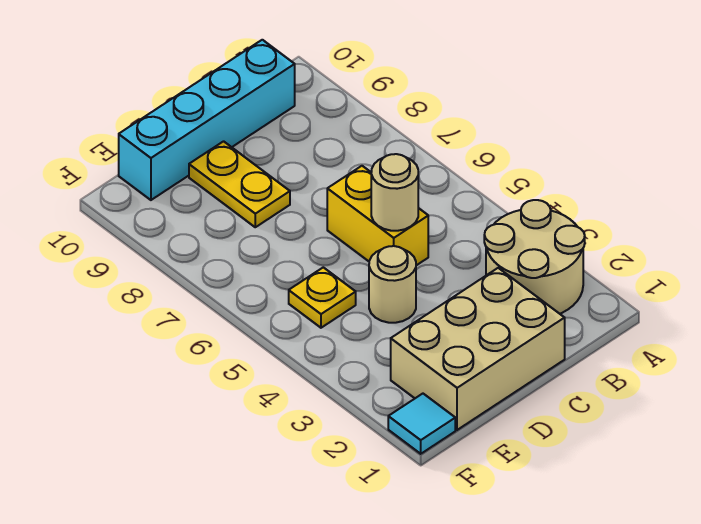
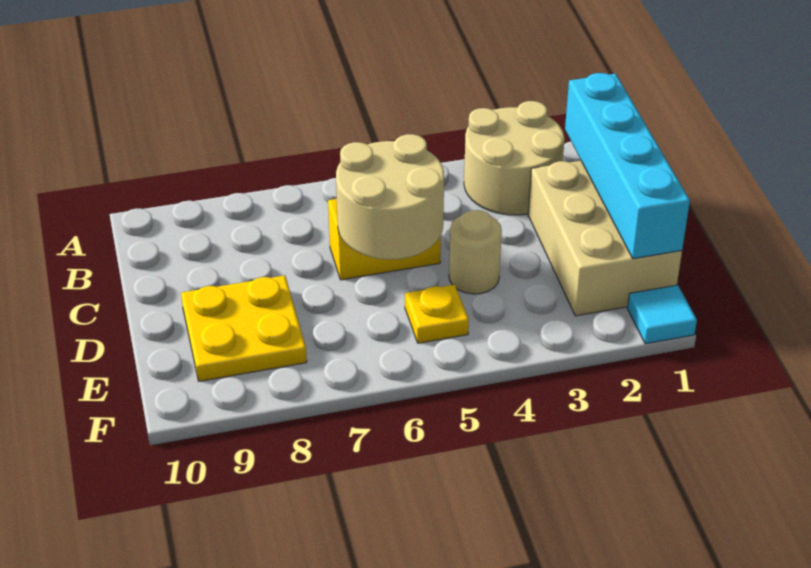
cyan brick B10:E10 level 1 -> cyan brick B1:E1 level 2
tan round brick C5 level 2 -> tan round brick C5:D6 level 2
yellow plate D8:D9 level 1 -> yellow plate D8:E9 level 1

